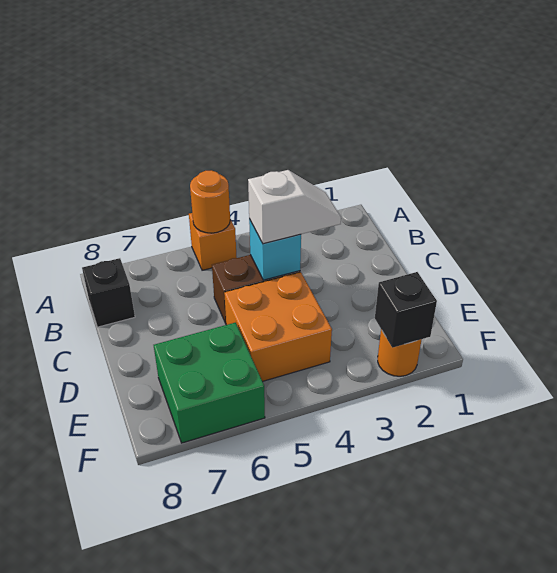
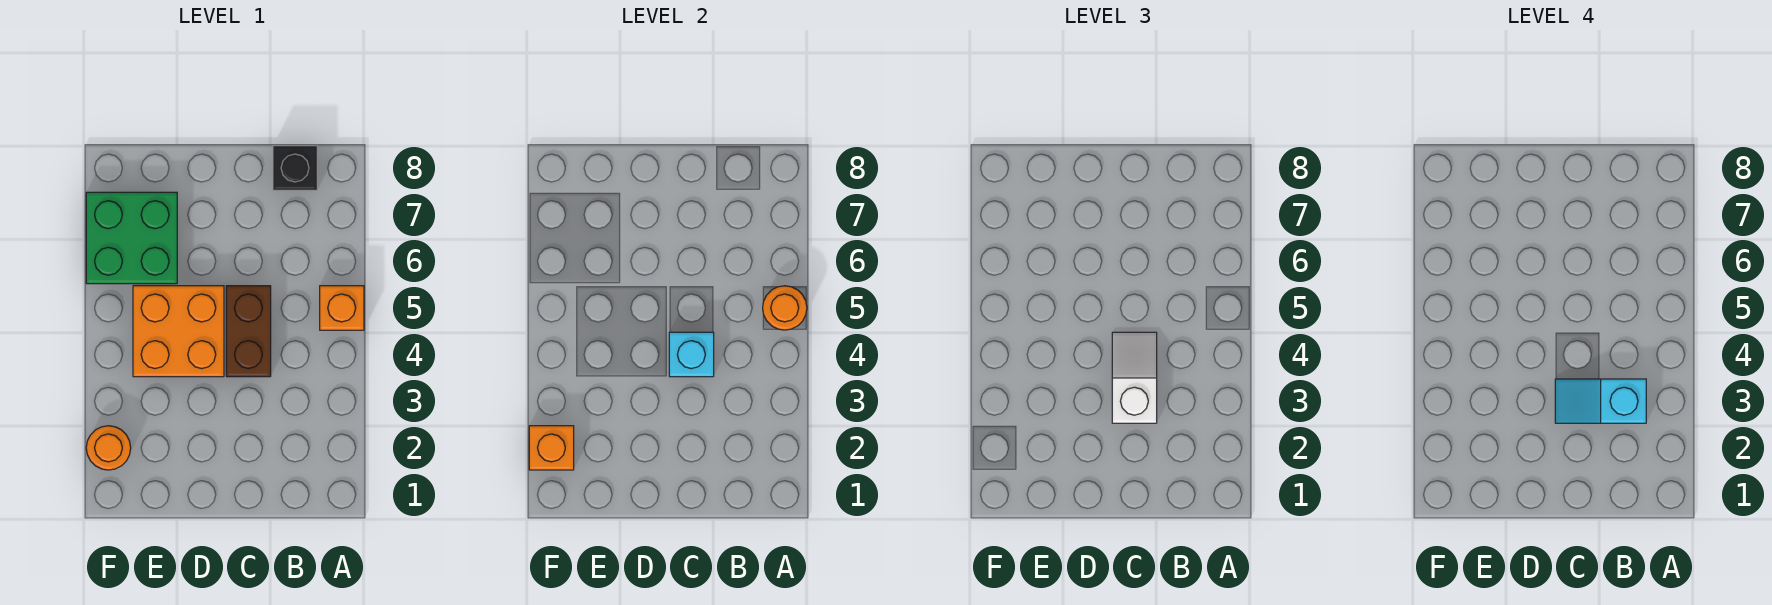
none -> cyan slope B3:C3 level 4 top B
white slope C3:C4 level 3 top 4 -> white slope C3:C4 level 3 top 3
black brick F2 level 2 -> orange brick F2 level 2

